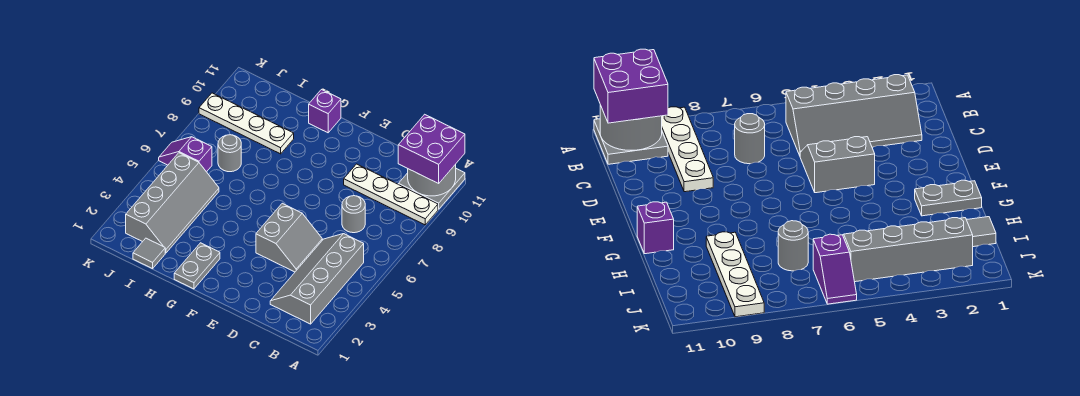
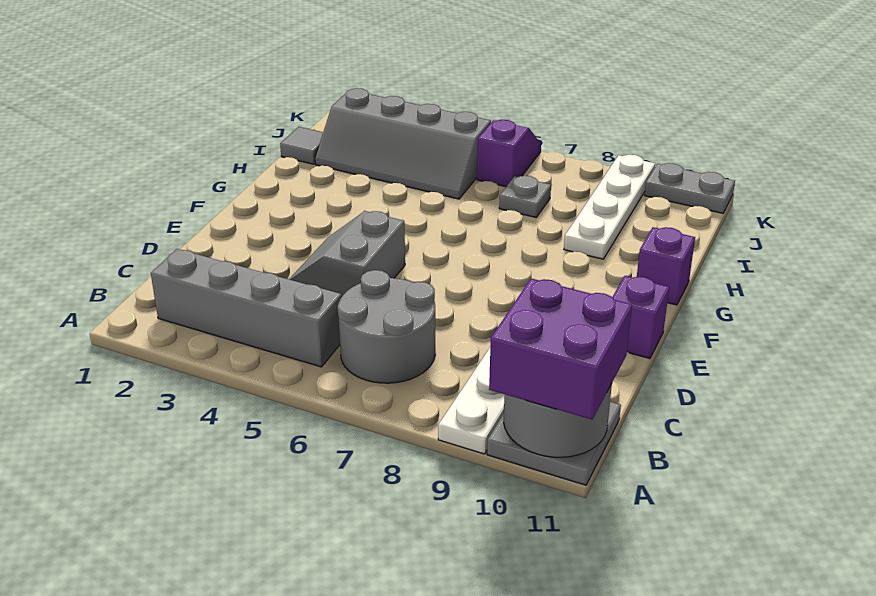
grey round brick C7 level 1 -> grey round brick B6:C7 level 1
grey slope D4:E5 level 1 top E -> grey slope D4:E5 level 1 top 5
none -> purple brick E11 level 1
grey plate G1:G2 level 1 -> grey plate K10:K11 level 1
grey round brick I7 level 1 -> grey plate I7 level 1

